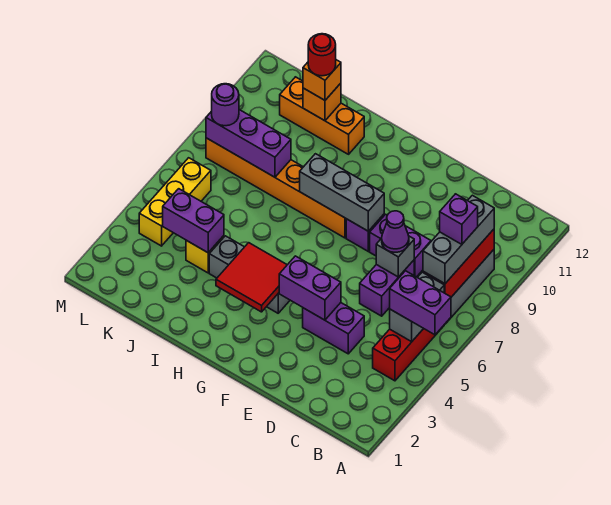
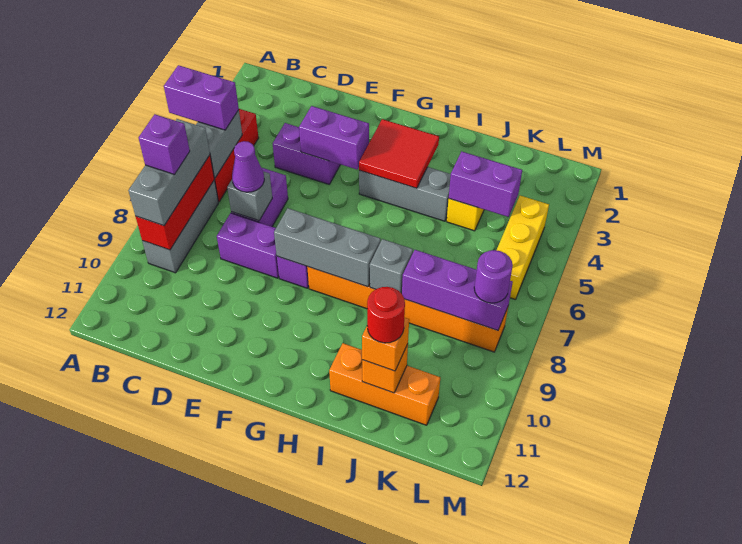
none -> grey brick I8 level 2

